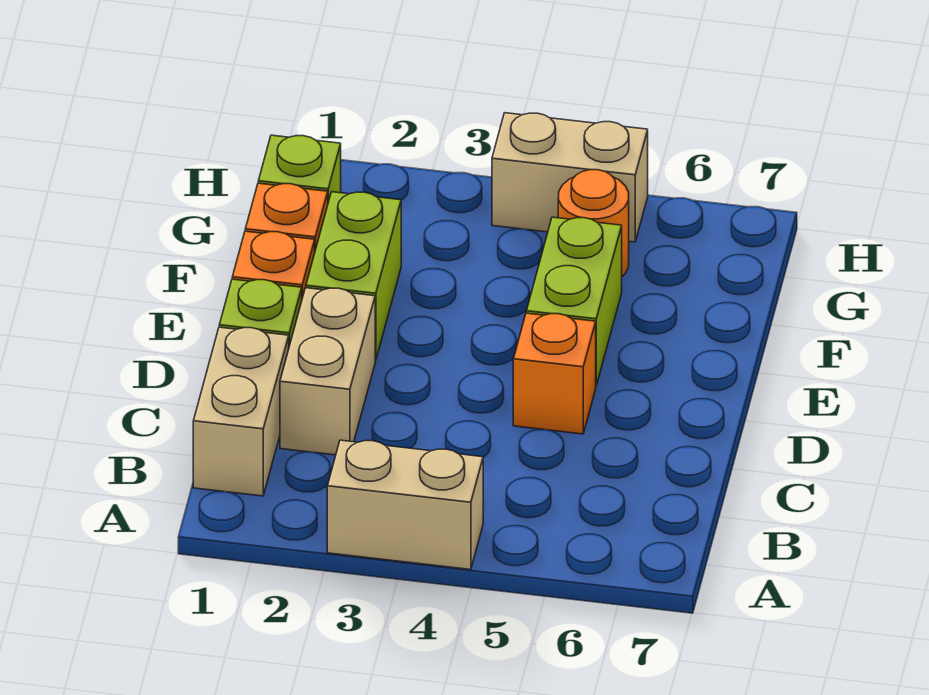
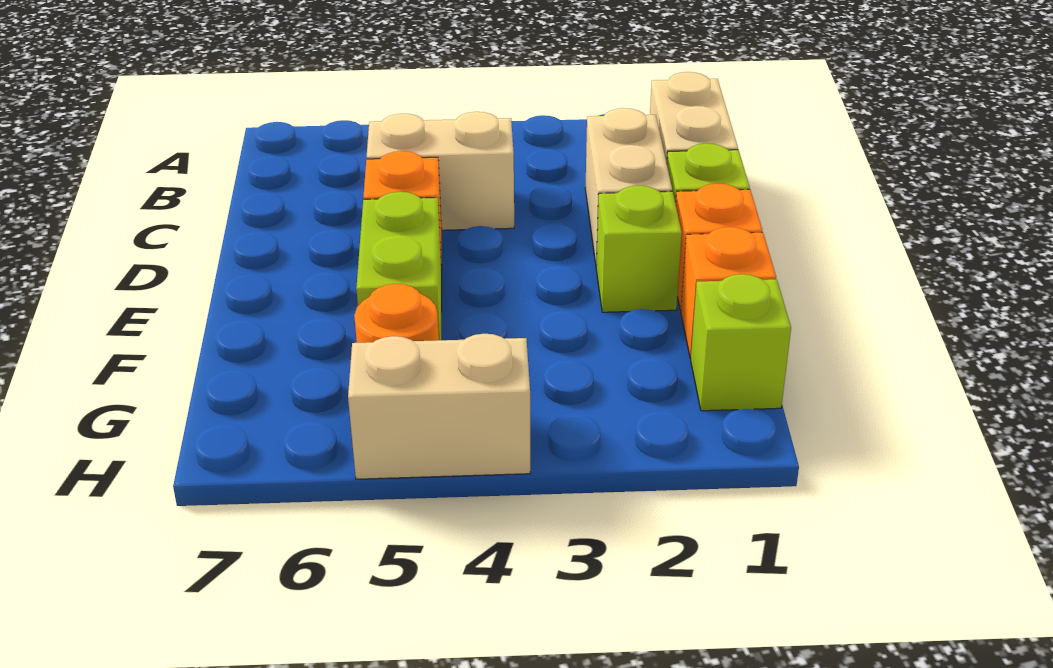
tan brick A3:A4 level 1 -> tan brick C4:C5 level 1
lime brick E2:F2 level 1 -> lime brick E2 level 1

